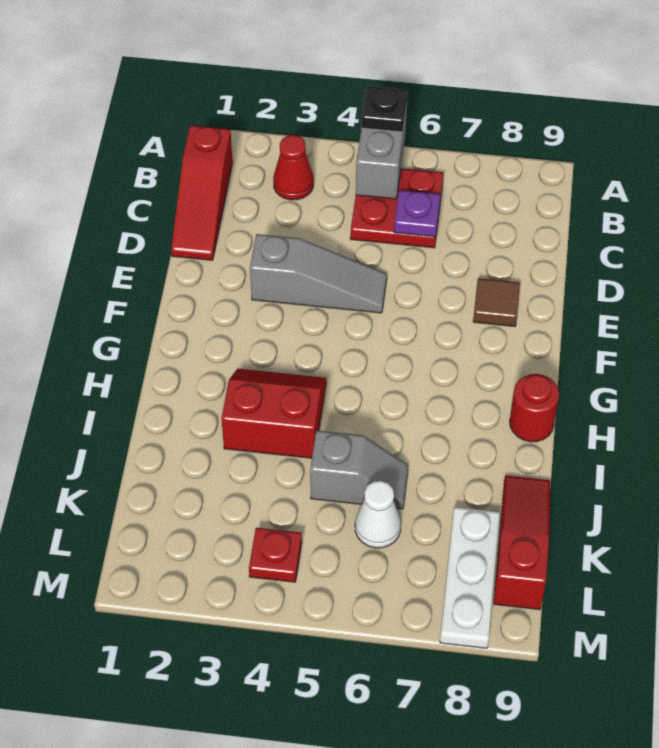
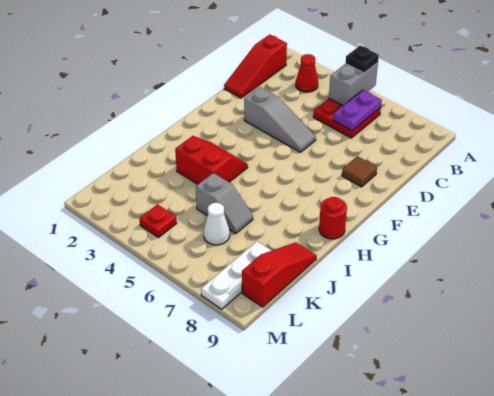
purple plate C6 level 2 -> purple plate B6:C6 level 2

